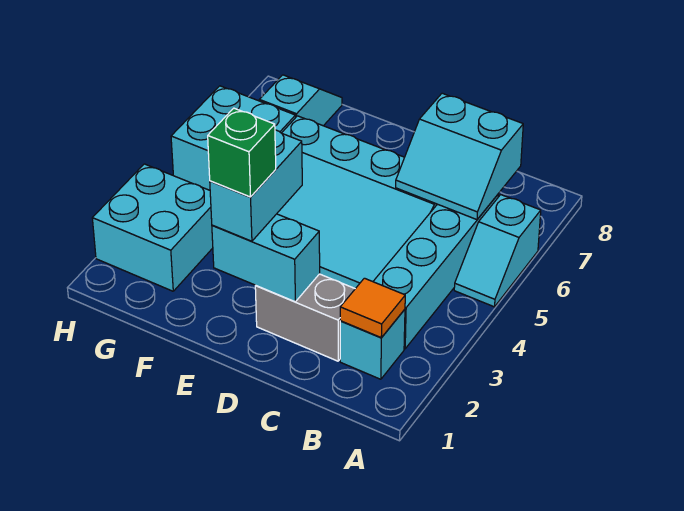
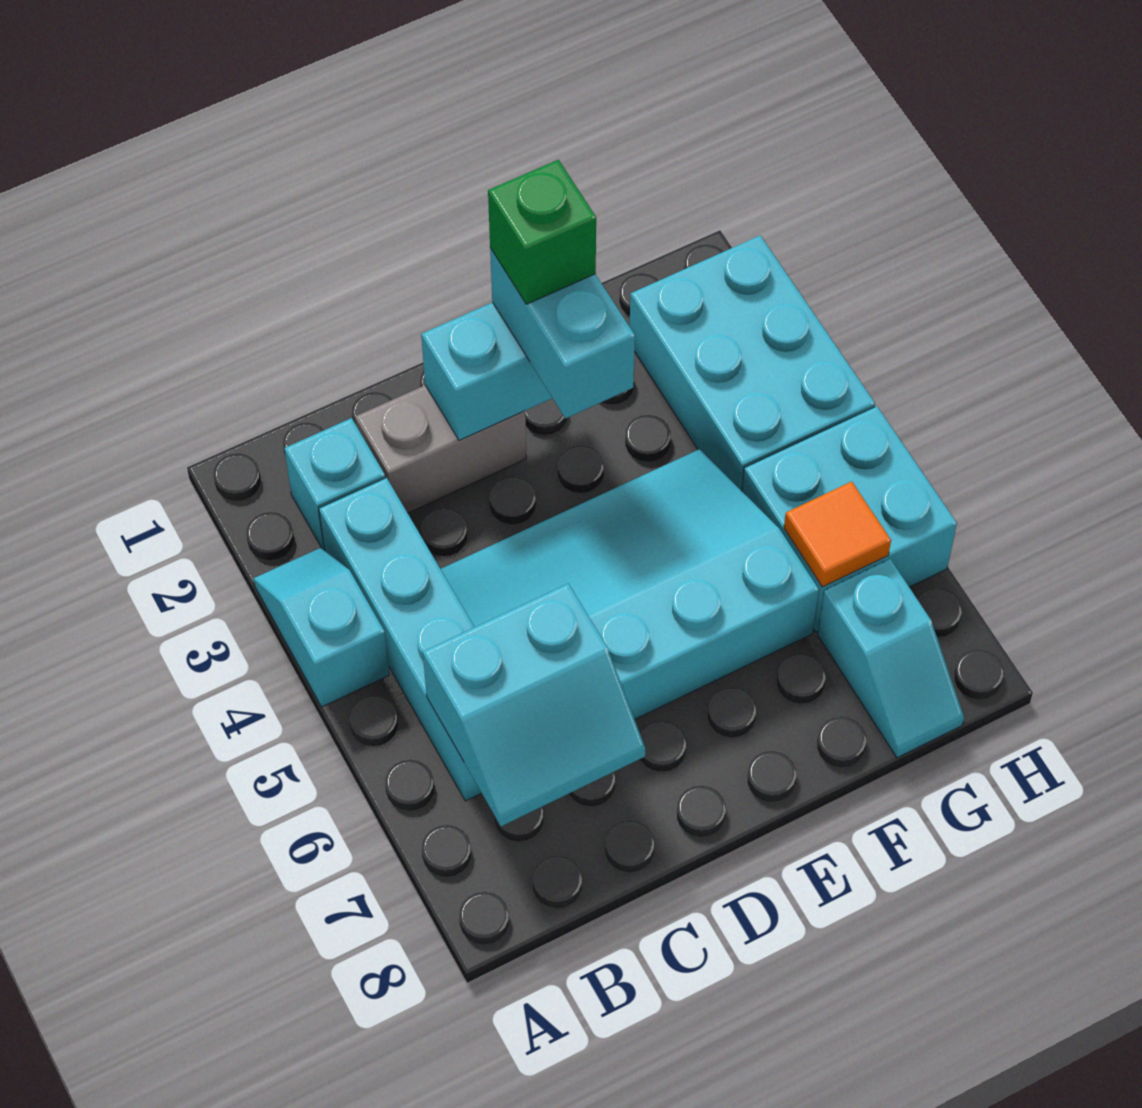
cyan slope A5:A6 level 1 top 6 -> cyan slope A3:A4 level 1 top 4
orange tile B2 level 2 -> orange tile G6 level 2
cyan slope B6:C7 level 2 top 7 -> cyan slope B6:C7 level 2 top 6
cyan brick G2:H3 level 1 -> cyan brick G2:H4 level 1

